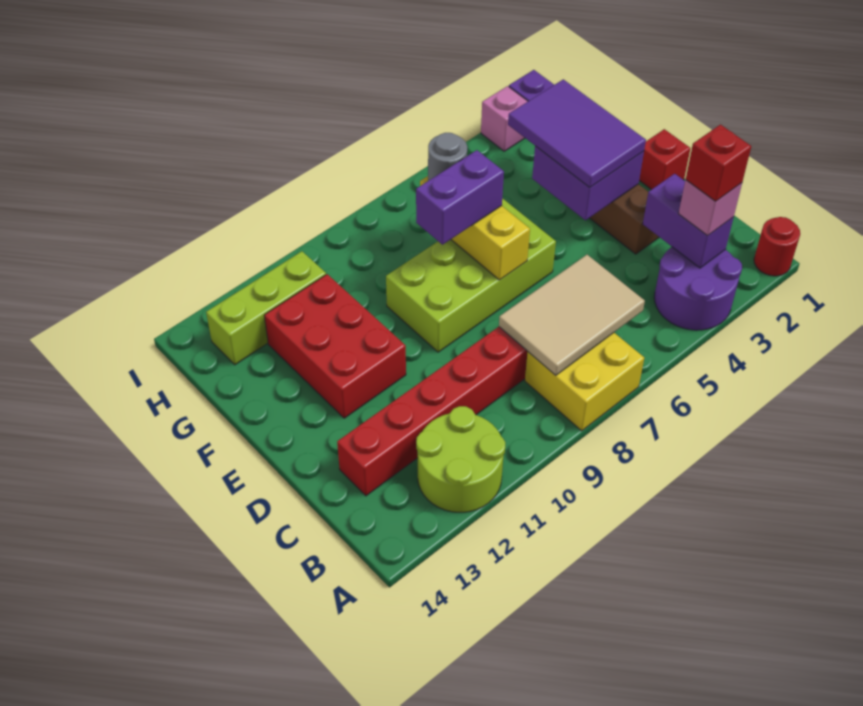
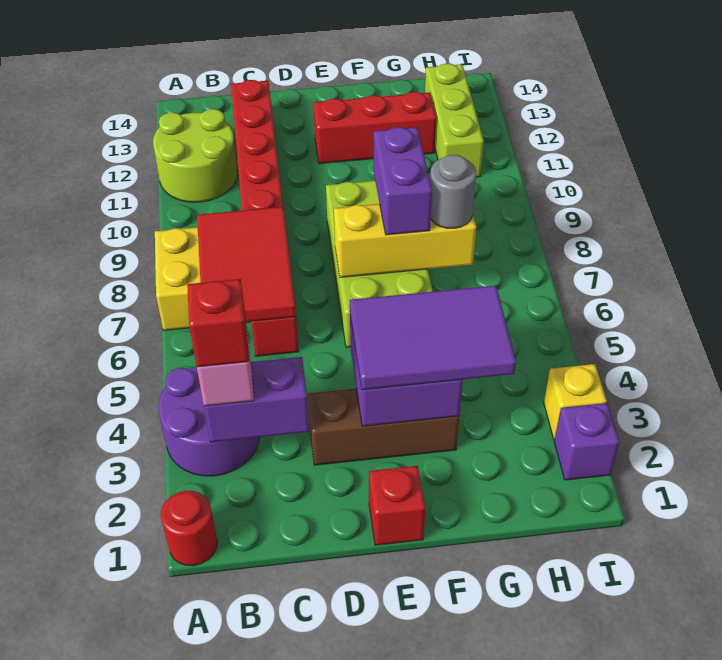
tan tile B6:C8 level 2 -> red tile B6:C8 level 2
red brick E11:G12 level 1 -> red brick E12:G12 level 1
pink brick I3 level 1 -> yellow brick I3 level 1

